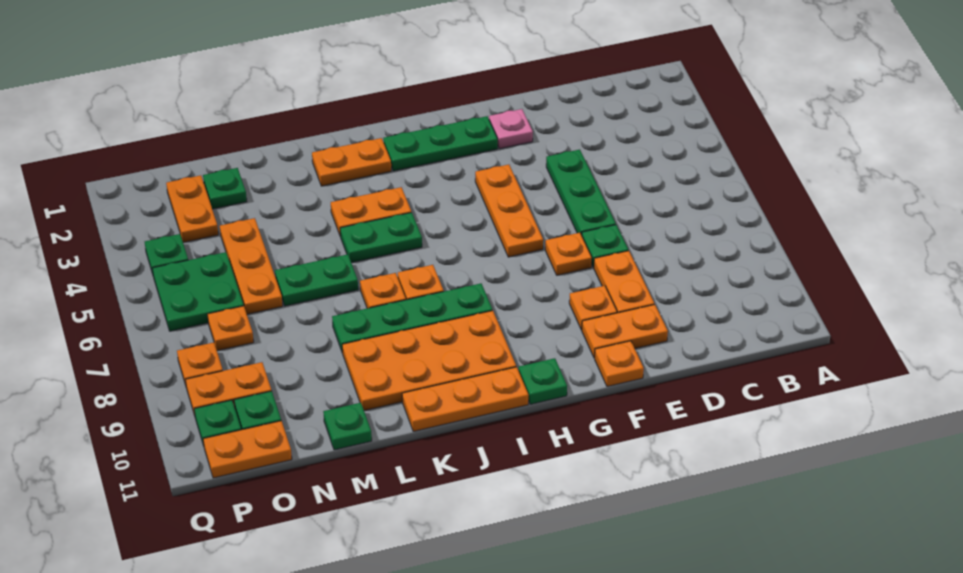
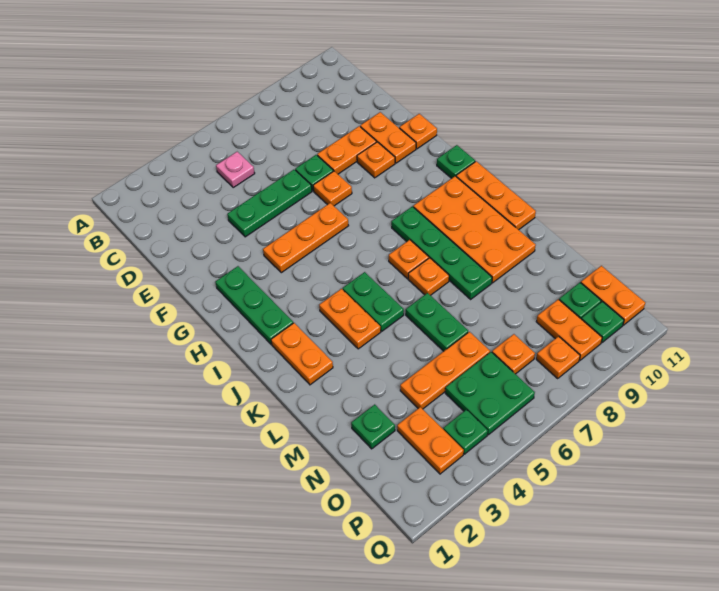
pink plate F2 level 1 -> pink plate C5 level 1
green plate M11 level 1 -> none
orange plate O2:O3 level 1 -> orange plate O3:P3 level 1

